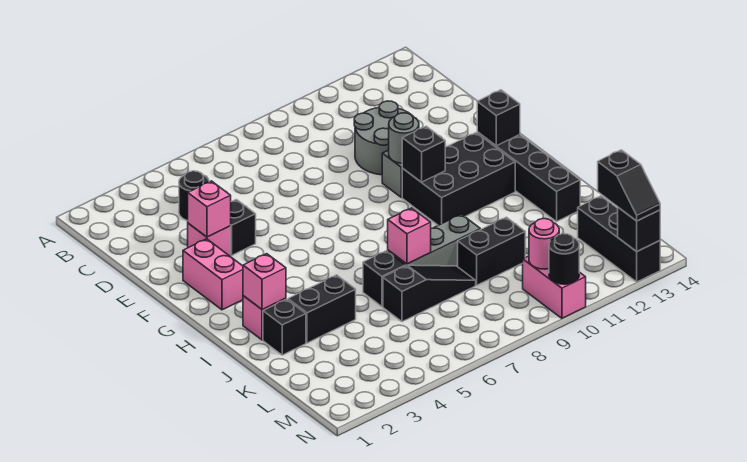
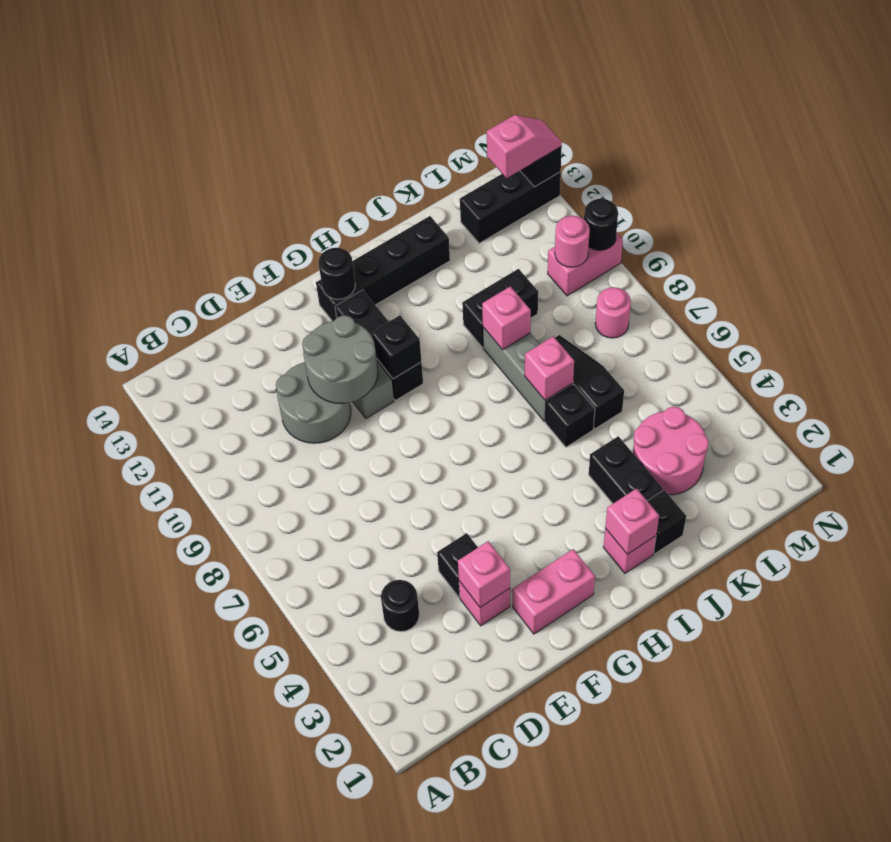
grey round brick F10 level 2 -> grey round brick E10:F11 level 2
black brick G10:H12 level 1 -> black brick G10:G12 level 1
black brick G13 level 2 -> black round brick G13 level 2
none -> pink brick J9 level 2
none -> pink round brick K3:L4 level 1
black brick K9:K10 level 1 -> black brick J10:K10 level 1
none -> pink round brick M8 level 1
black slope M13:N13 level 3 top M -> pink slope M13:N13 level 3 top M

